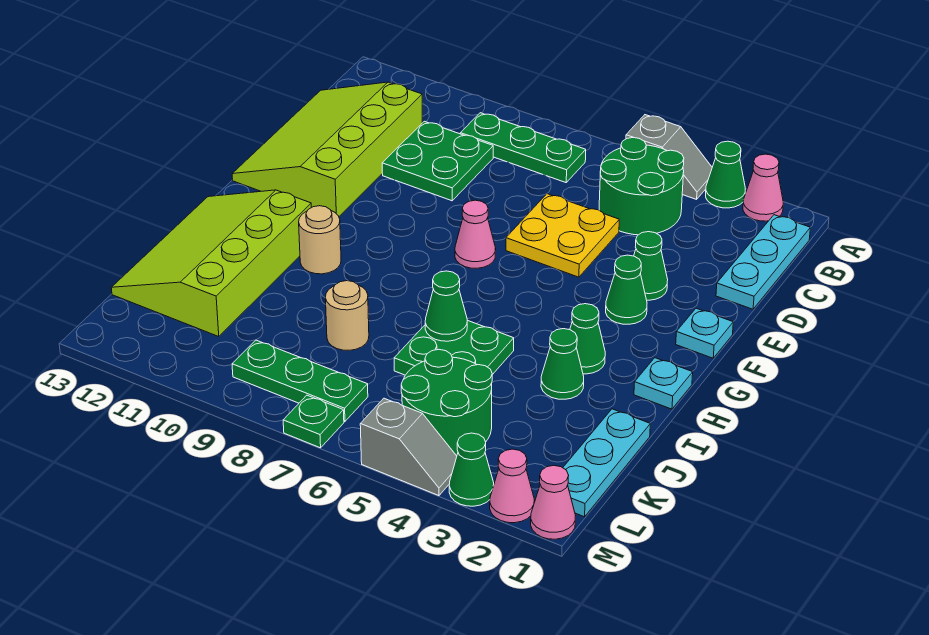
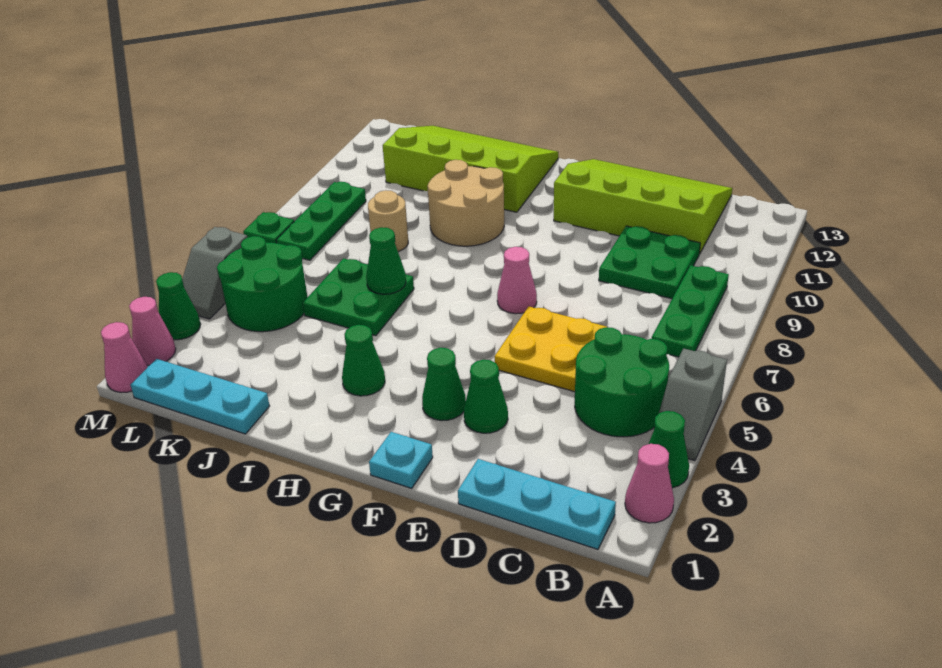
cyan plate H1 level 1 -> none
tan round brick H10 level 1 -> tan round brick H9:I10 level 1
green cone I3 level 1 -> none

